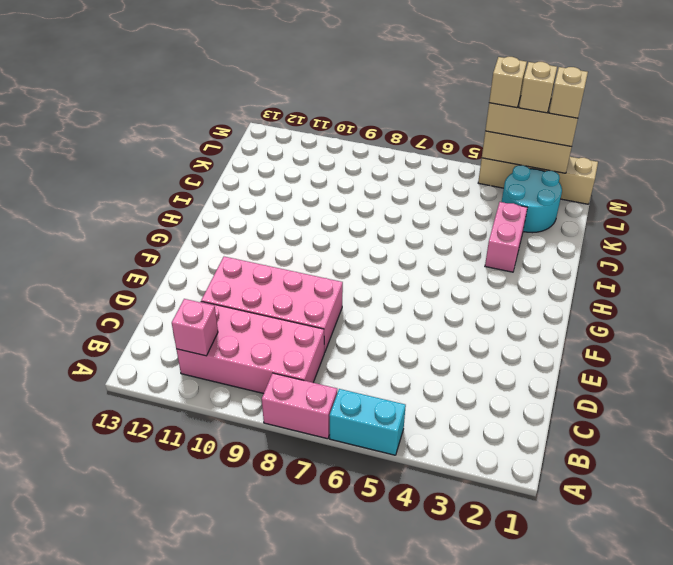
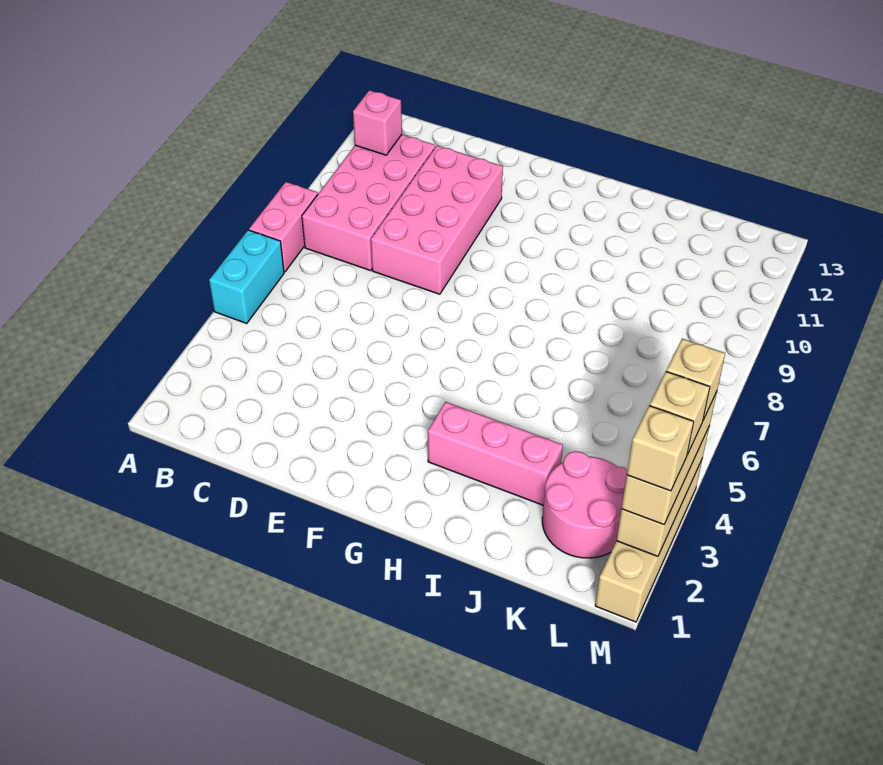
pink brick I3:J3 level 1 -> pink brick H3:J3 level 1
cyan round brick K2:L3 level 1 -> pink round brick K2:L3 level 1

